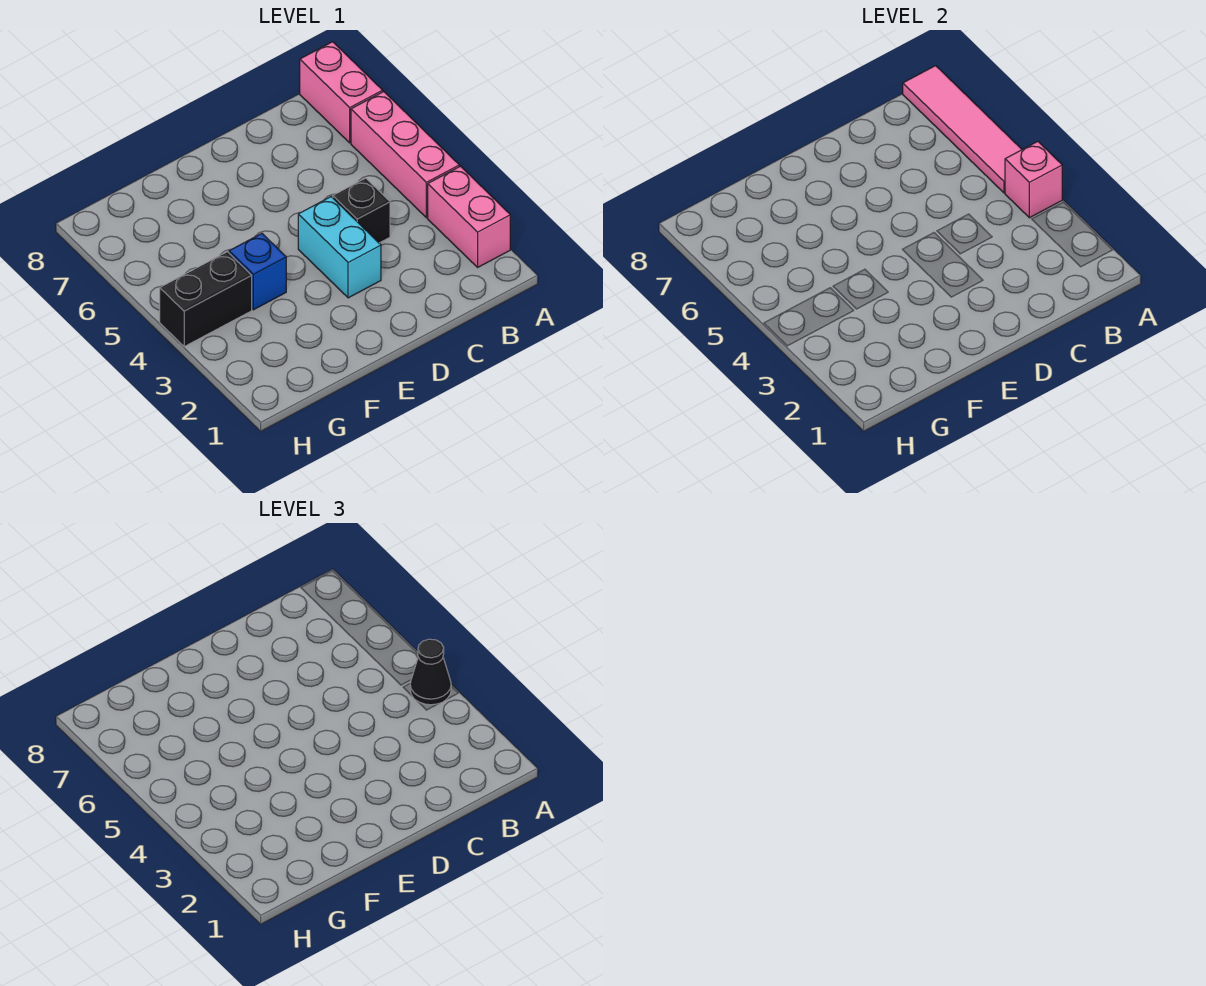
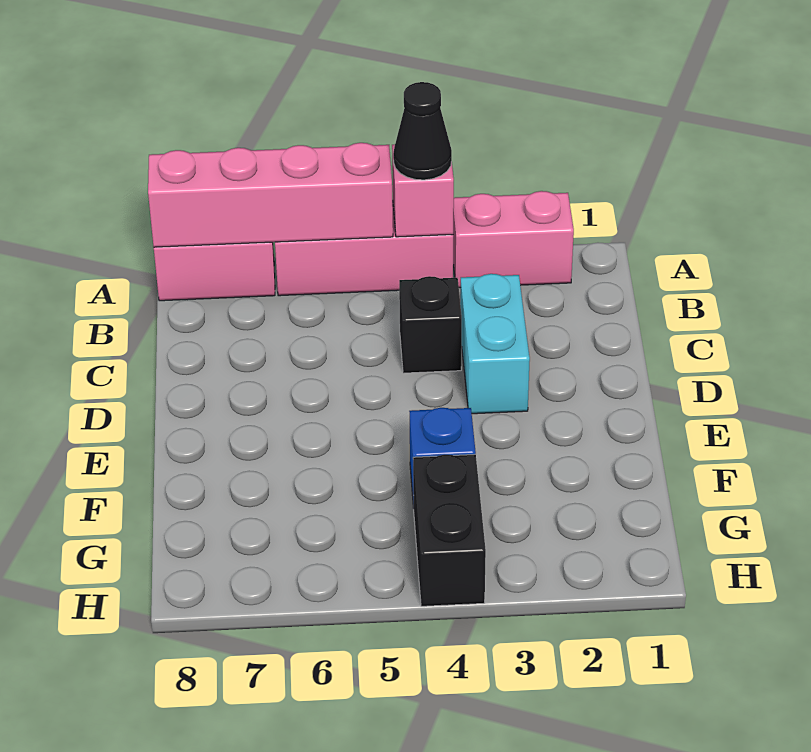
pink tile A5:A8 level 2 -> pink brick A5:A8 level 2
cyan brick D3:D4 level 1 -> cyan brick C3:D3 level 1

